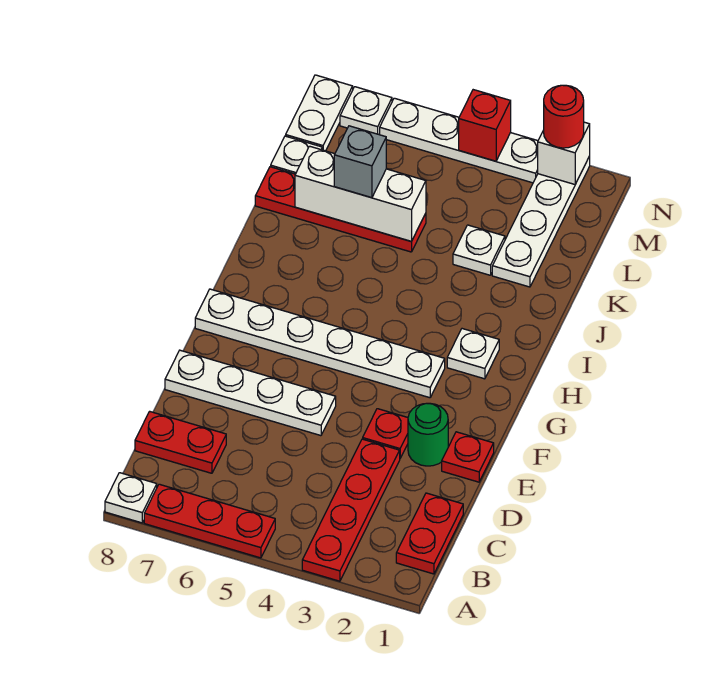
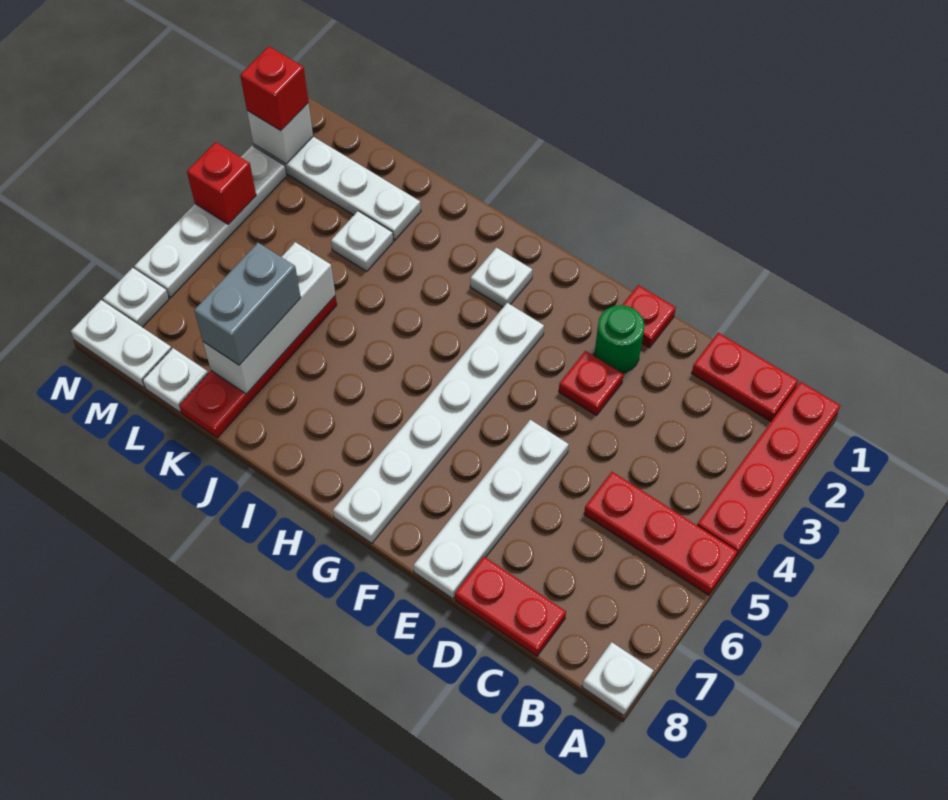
red plate A3:D3 level 1 -> red plate A1:A4 level 1
red plate A5:A7 level 1 -> red plate A5:C5 level 1
red plate C7:C8 level 1 -> red plate C8:D8 level 1
grey brick K6 level 3 -> grey brick K6:K7 level 3
red round brick N2 level 3 -> red brick N2 level 3

